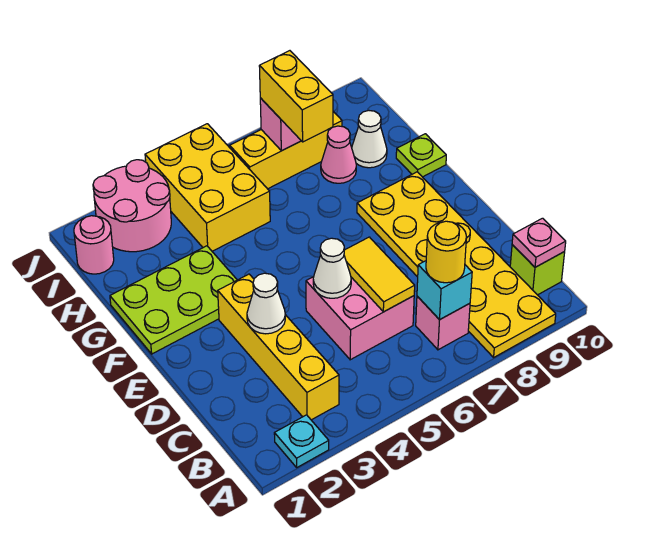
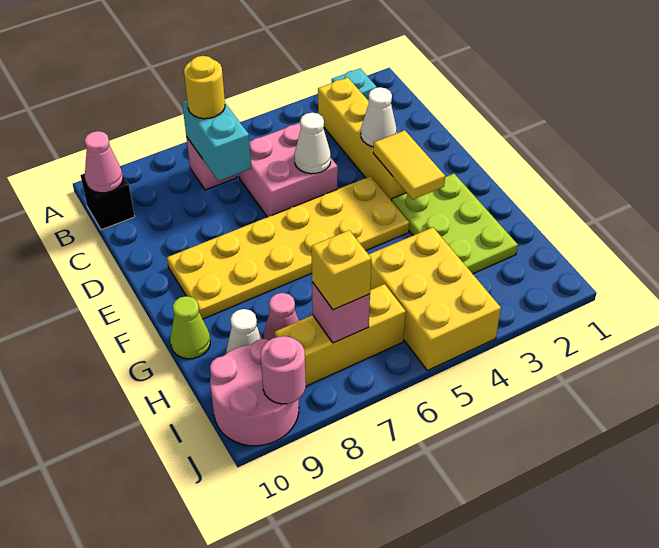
yellow plate A8:F9 level 1 -> yellow plate E4:F9 level 1
cyan brick B7 level 2 -> cyan brick B7:C7 level 2
lime brick B10 level 1 -> black brick B10 level 1
pink plate B10 level 2 -> pink cone B10 level 2
yellow tile C6:D6 level 2 -> yellow tile E3:F3 level 2
lime plate F1:G3 level 1 -> lime plate F2:H3 level 1
lime plate G10 level 1 -> lime cone G10 level 1
yellow brick H7:I7 level 3 -> yellow brick I7 level 3
pink round brick I1 level 1 -> pink round brick J9 level 2
pink round brick I2:J3 level 1 -> pink round brick I9:J10 level 1

